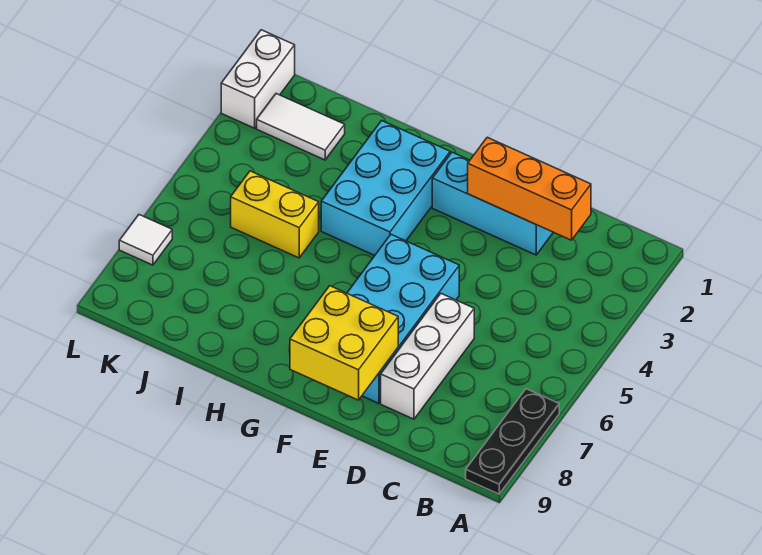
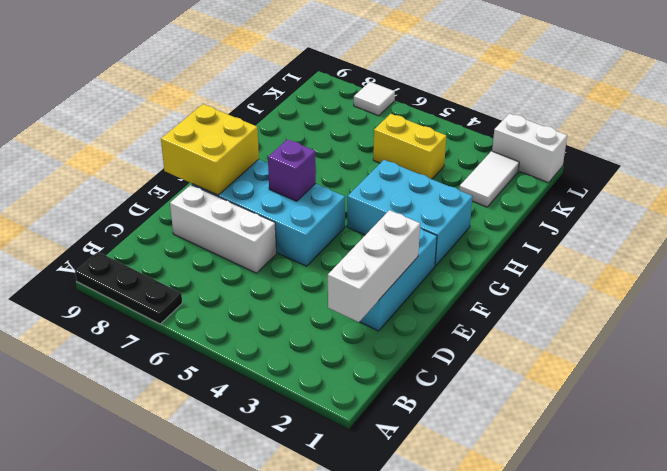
orange brick C2:E2 level 2 -> white brick C2:E2 level 2
none -> purple brick F6 level 2
yellow brick I5:J5 level 1 -> yellow brick J4:J5 level 1

